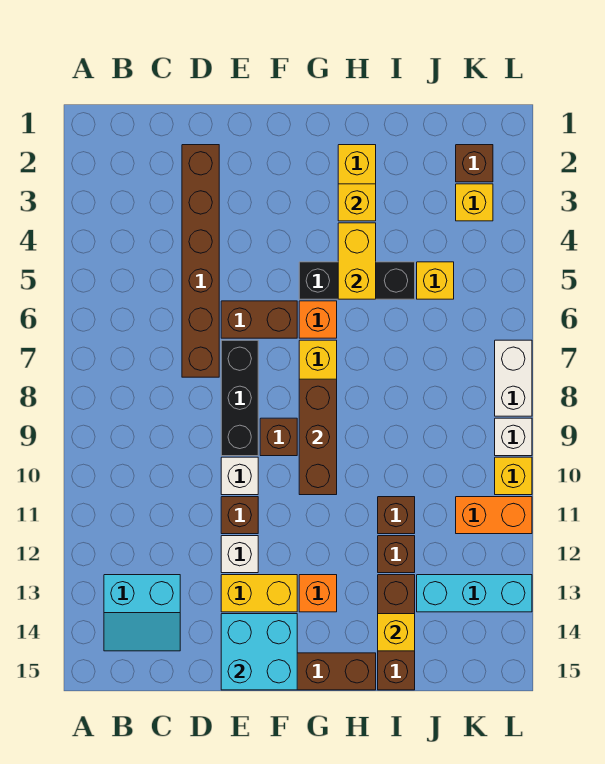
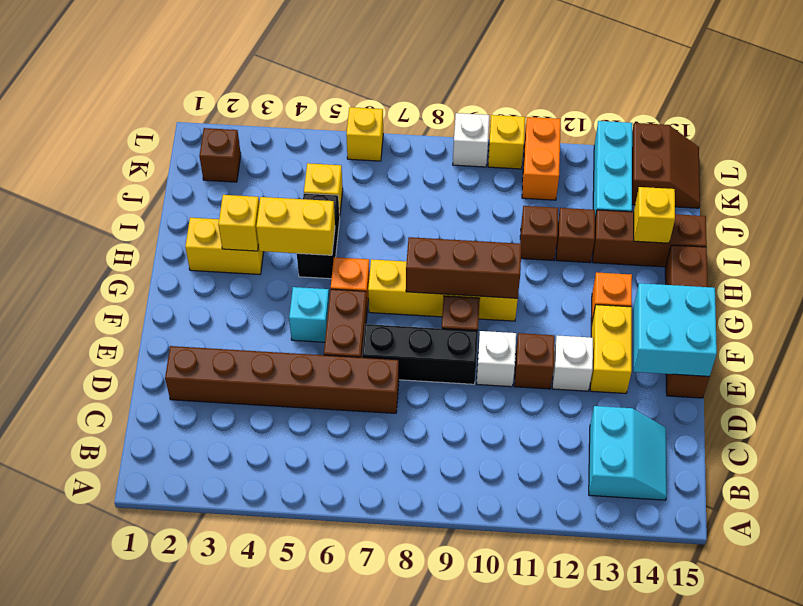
none -> cyan brick F5 level 1
black brick G5:I5 level 1 -> black brick H5:I5 level 1
yellow brick K3 level 1 -> yellow brick L6 level 1
none -> brown slope K14:L15 level 1 top 14
white brick L7:L8 level 1 -> none

